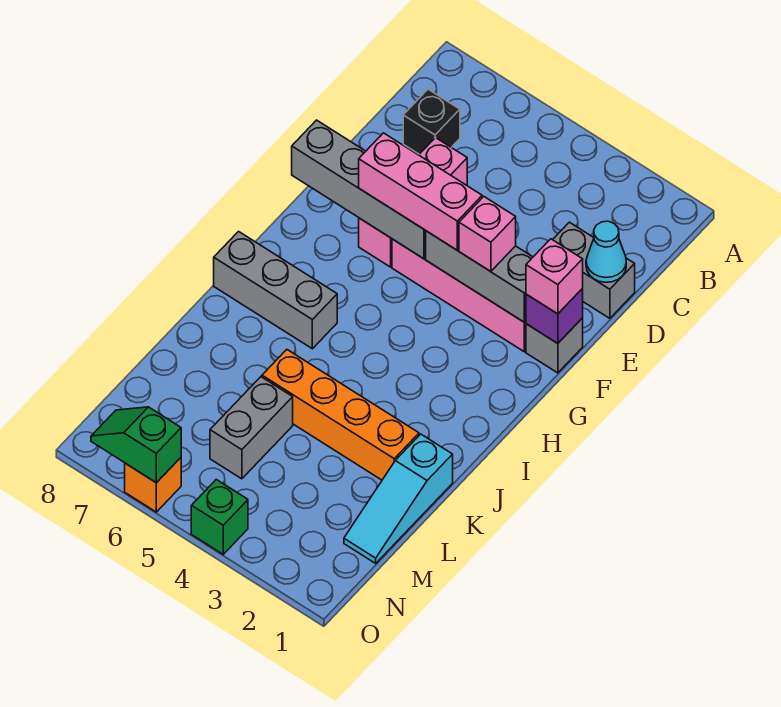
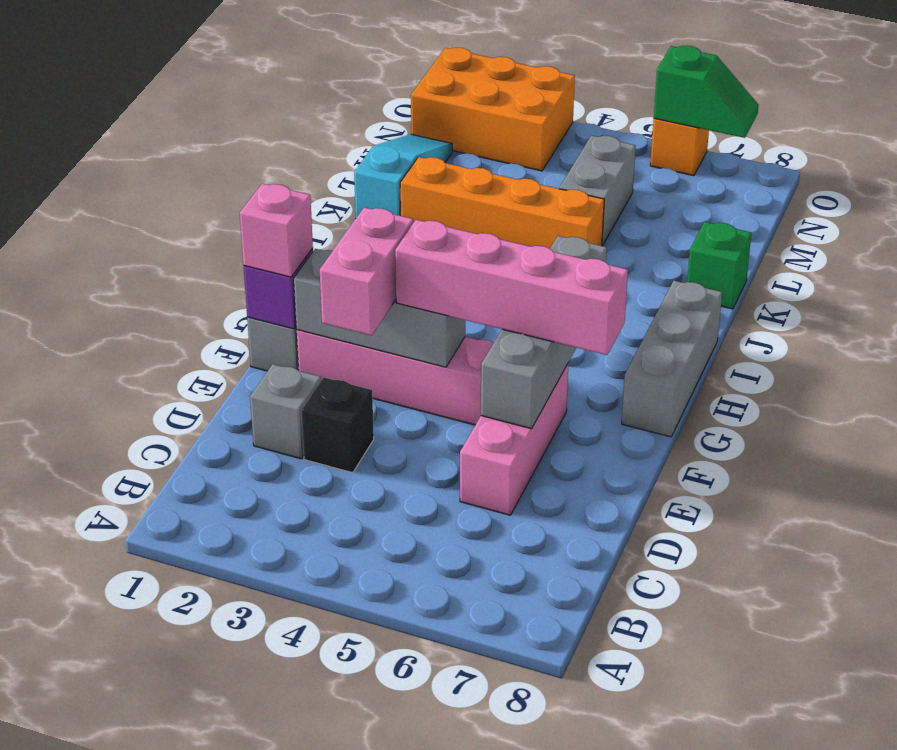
black brick C7 level 1 -> black brick D3 level 1
grey brick D1:D2 level 1 -> grey brick D2 level 1
cyan cone D1 level 2 -> none
pink brick F3 level 3 -> pink brick E3:F3 level 3
pink brick F4:F6 level 3 -> pink brick F4:F7 level 3
grey brick F5:F8 level 2 -> grey brick E6:H6 level 2
grey brick I6:I8 level 1 -> grey brick G8:I8 level 1
none -> orange brick N1:O3 level 1
green brick O4 level 1 -> green brick K8 level 1

